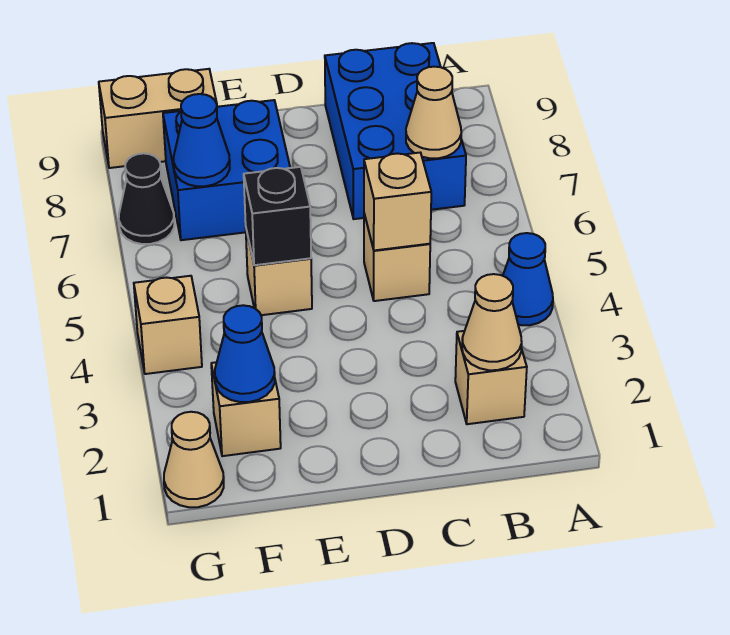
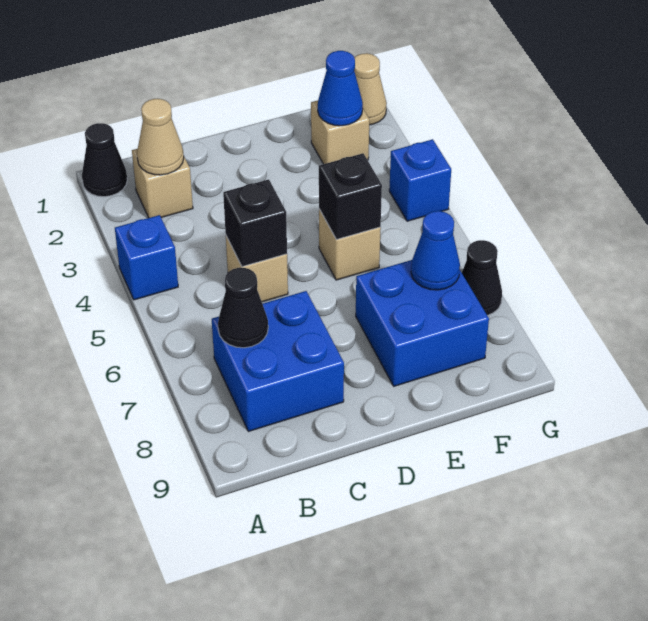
none -> black cone A1 level 1
blue cone A4 level 1 -> blue brick A4 level 1
blue brick B7:C9 level 1 -> blue brick B7:C8 level 1
tan cone B7 level 2 -> black cone B7 level 2
tan brick C5 level 2 -> black brick C5 level 2
tan brick F9:G9 level 1 -> none
tan brick G4 level 1 -> blue brick G4 level 1

